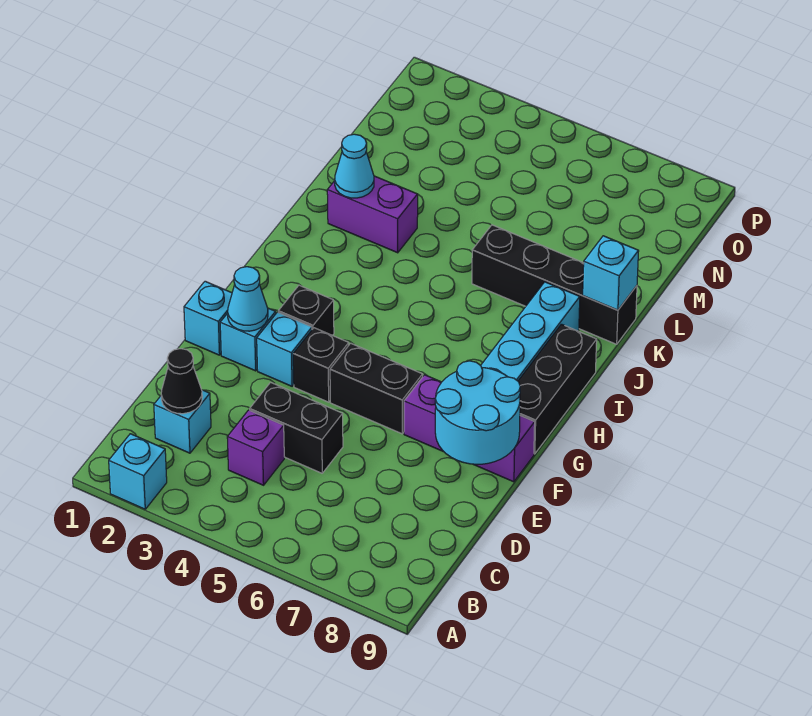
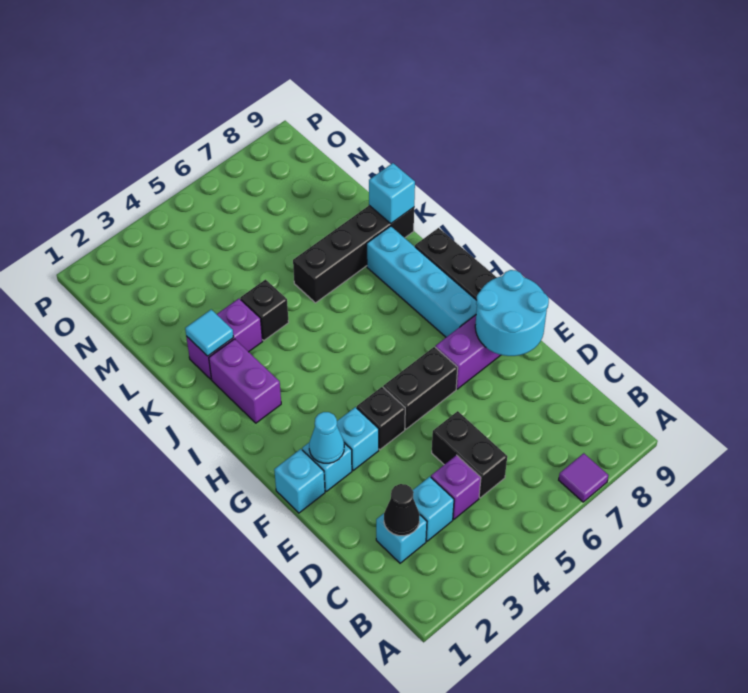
cyan brick A2 level 1 -> cyan brick C3 level 1
none -> purple tile A7 level 1
black brick D4:D5 level 1 -> black brick C5:D5 level 1
black brick G3 level 1 -> black brick K4 level 1
none -> purple brick I2:J2 level 1
cyan cone K2 level 2 -> cyan tile K2 level 2

